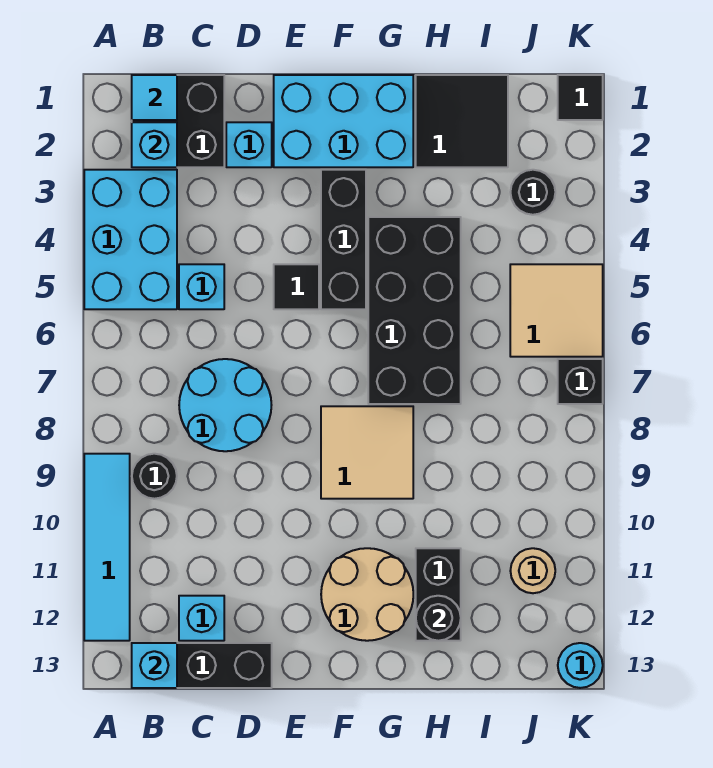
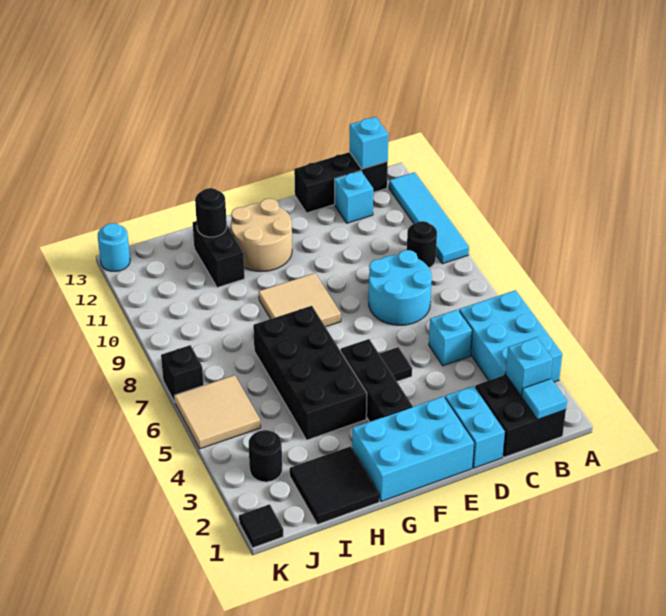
cyan brick D2 level 1 -> cyan brick D1:D2 level 1
tan round brick J11 level 1 -> none

